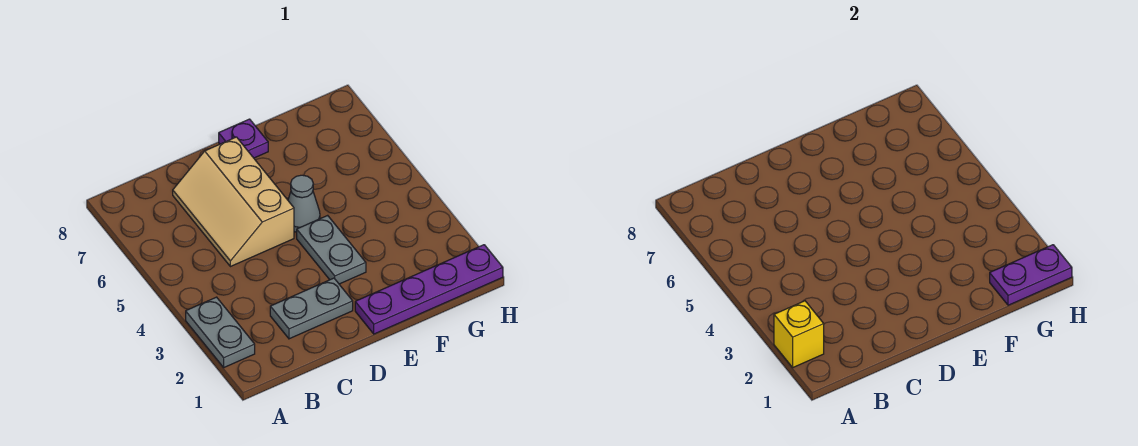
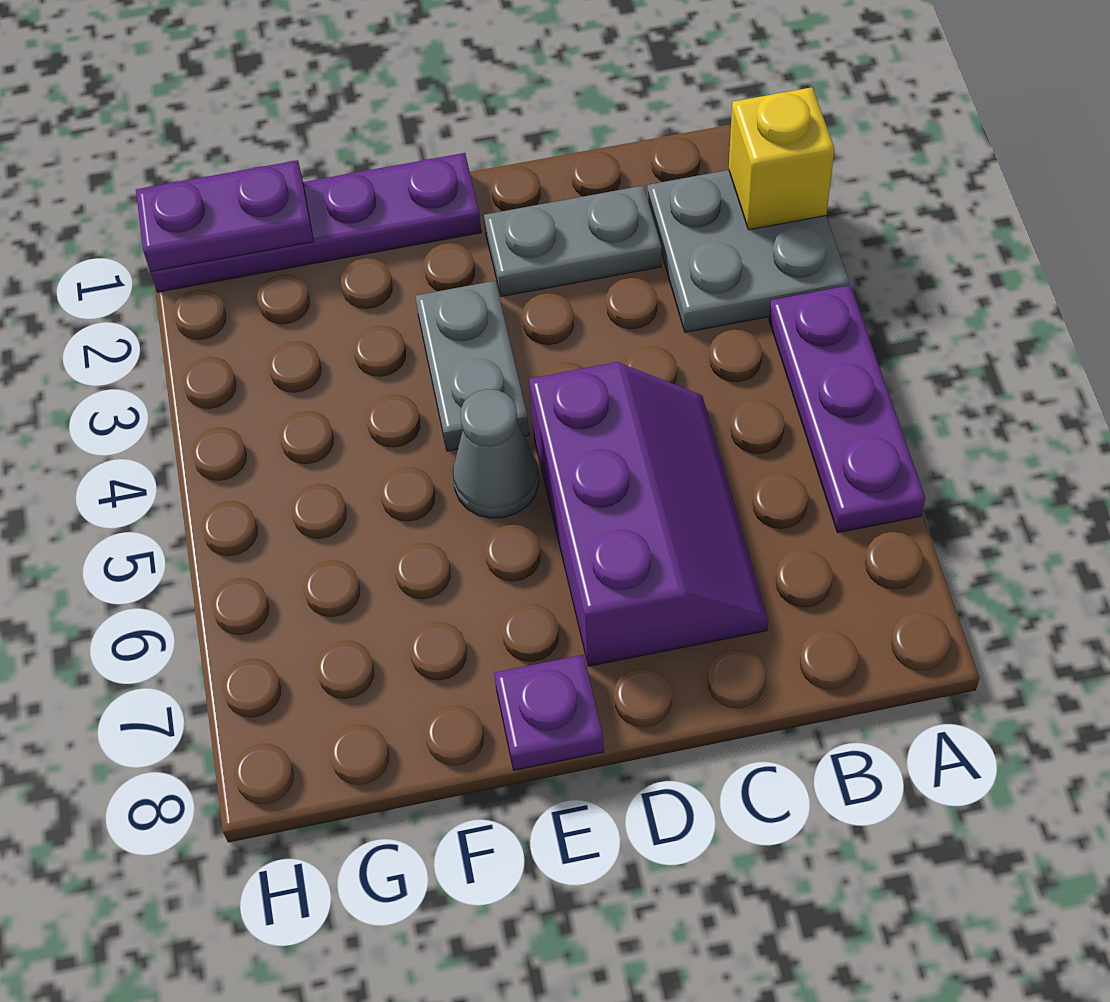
grey plate A2:A3 level 1 -> grey plate A2:B3 level 1
none -> purple plate A4:A6 level 1
tan slope C5:D7 level 1 top D -> purple slope C5:D7 level 1 top D

